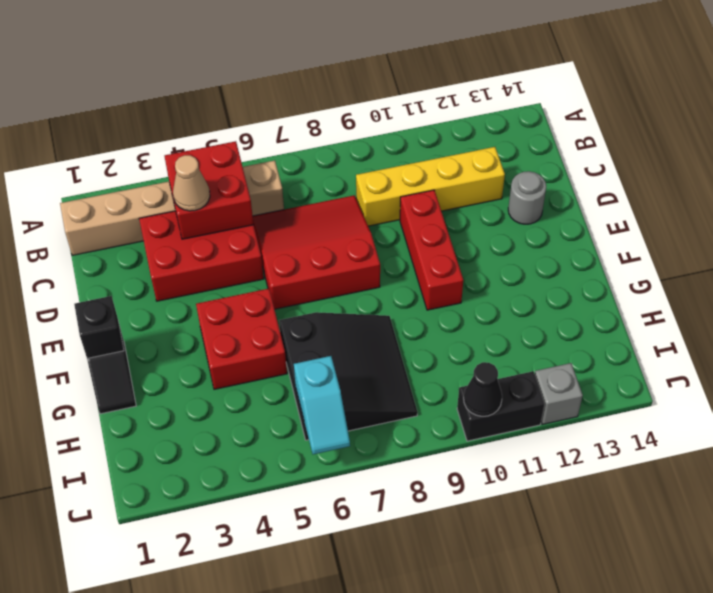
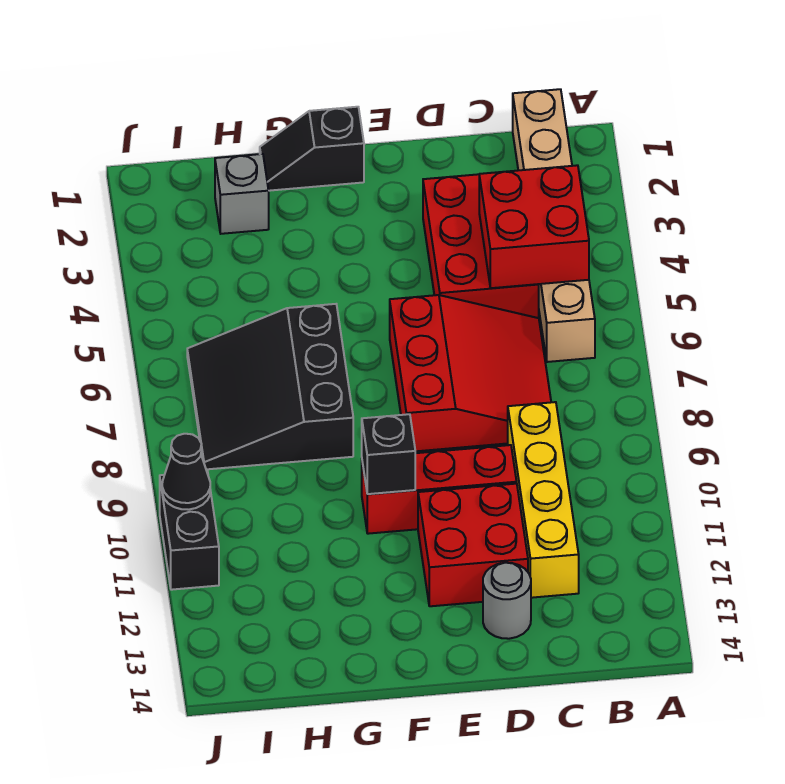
tan cone C4 level 3 -> none
black brick F1 level 2 -> black brick F10 level 2
red brick F4:G5 level 1 -> red brick D11:E12 level 1
black slope G6:I8 level 1 top 6 -> black slope G6:I8 level 1 top G
cyan slope I6:J6 level 2 top I -> none
grey brick J12 level 1 -> grey brick H2 level 1

